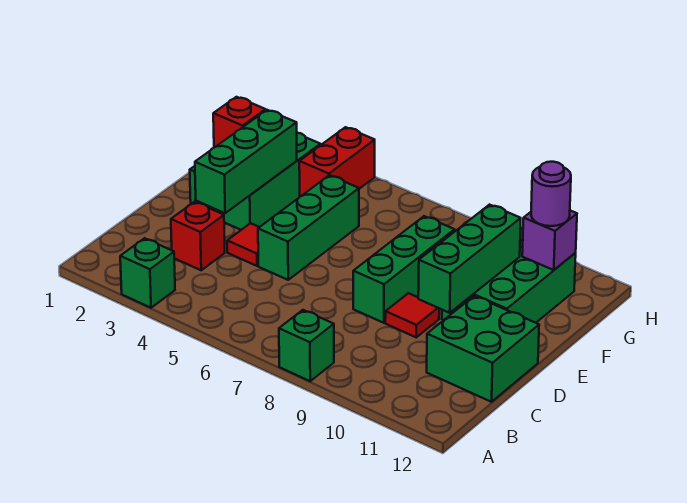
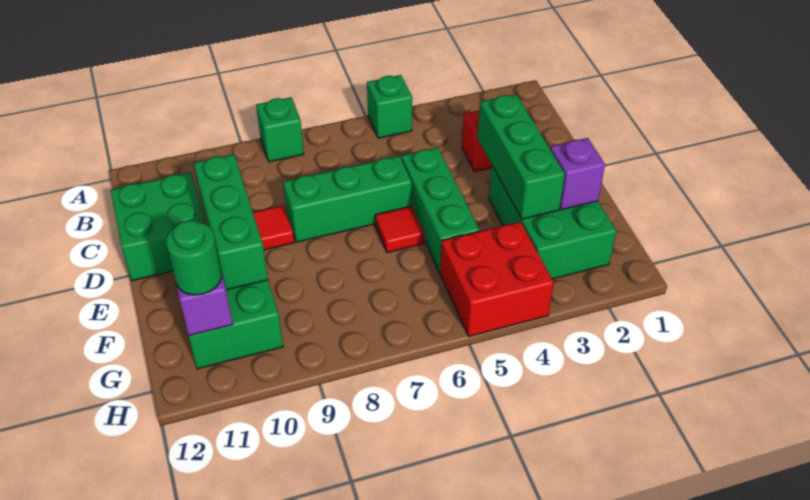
green brick A3 level 1 -> green brick A5 level 1
red tile D4 level 1 -> red tile E6 level 1
green brick D8:F8 level 1 -> green brick D6:D8 level 1
red brick F2 level 2 -> purple brick F2 level 2
red brick G4:H4 level 1 -> red brick G4:H5 level 1
purple round brick G11 level 3 -> green round brick G11 level 3

